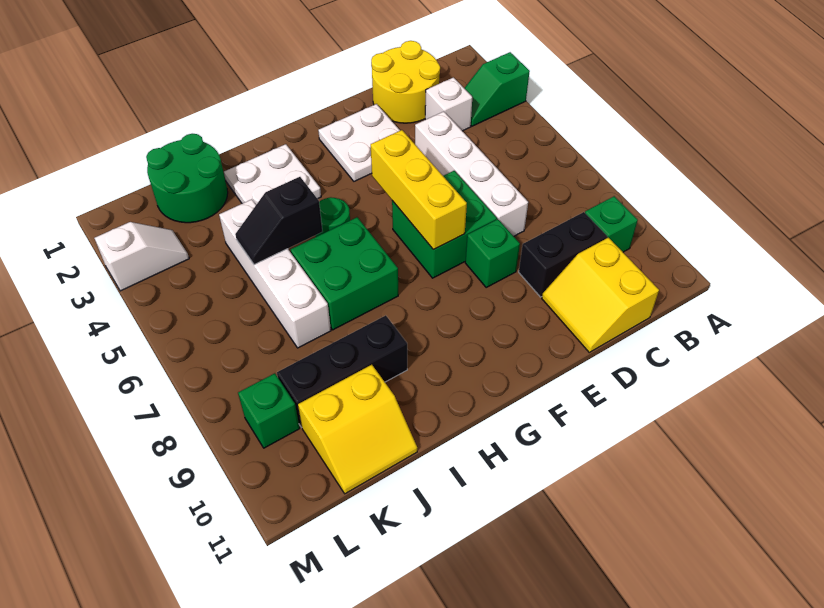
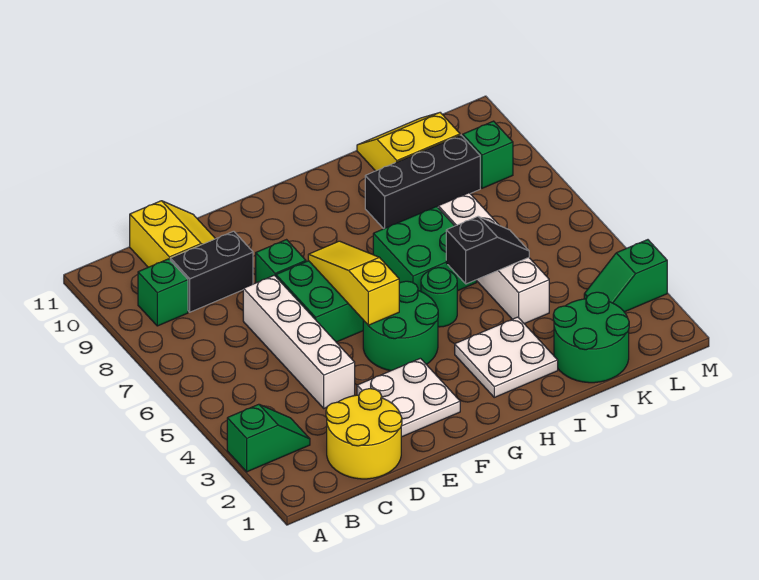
white brick C3 level 1 -> none
none -> green round brick F4:G5 level 1
yellow brick F5:F7 level 2 -> yellow slope F5:F7 level 2 top 5
white slope L3:M3 level 1 top M -> green slope L3:M3 level 1 top M

